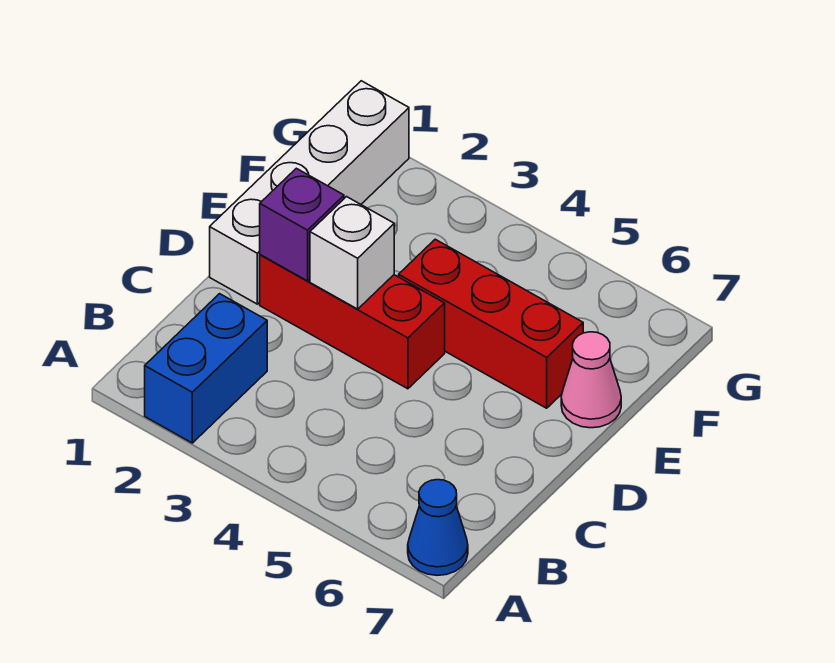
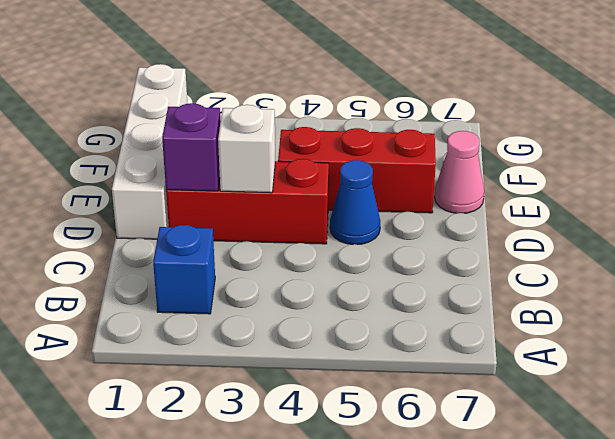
blue brick A2:B2 level 1 -> blue brick B2 level 1
blue cone A7 level 1 -> blue cone D5 level 1

